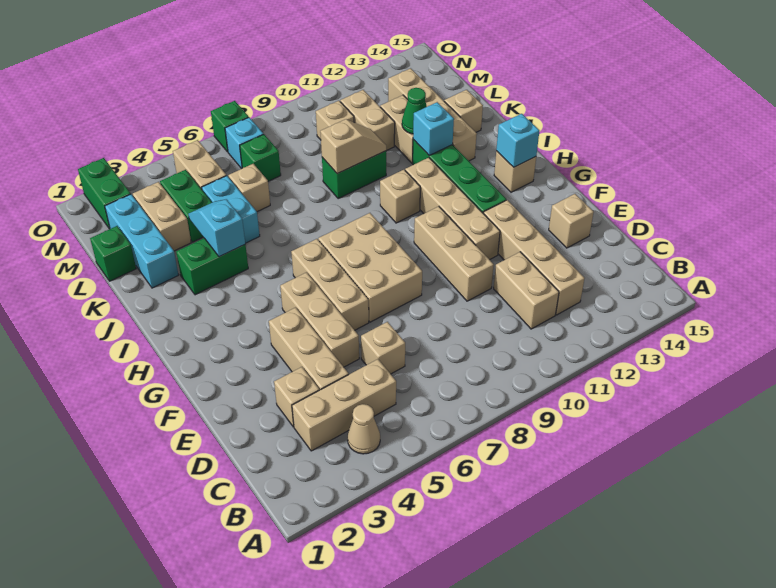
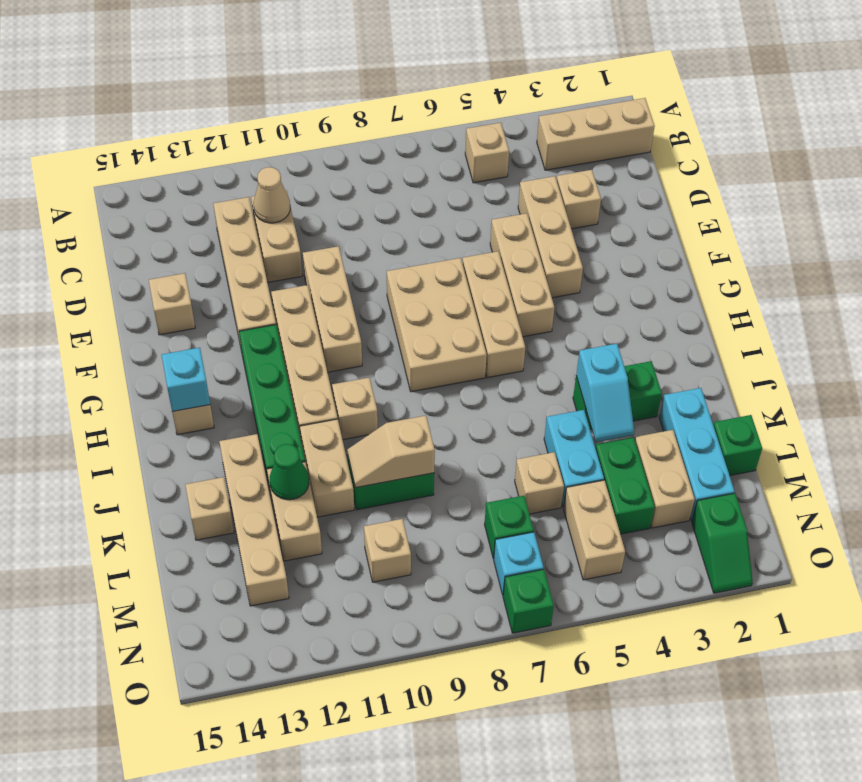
tan cone B4 level 1 -> tan cone C11 level 2
tan brick C3:C5 level 1 -> tan brick B1:B3 level 1
tan brick D6 level 1 -> tan brick B5 level 1
cyan brick J12 level 2 -> none
tan brick L11:M11 level 1 -> tan brick J11:K11 level 1
green brick N2:O2 level 1 -> green slope N2:O2 level 1 top N

